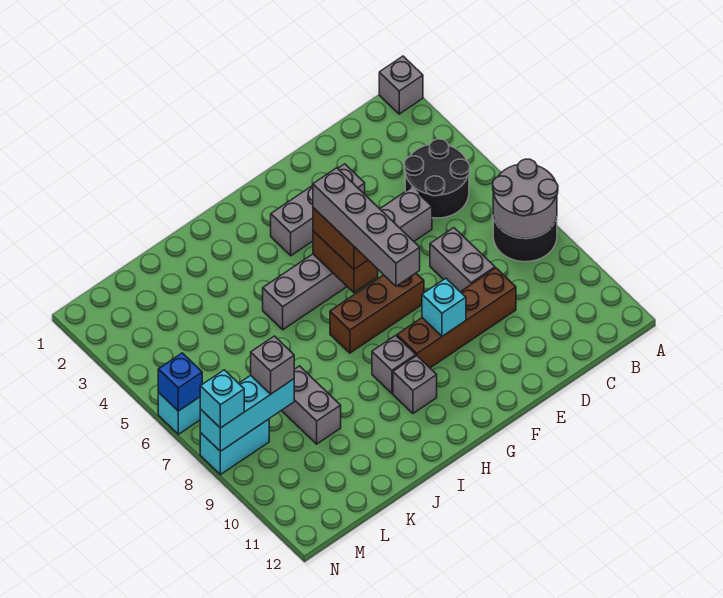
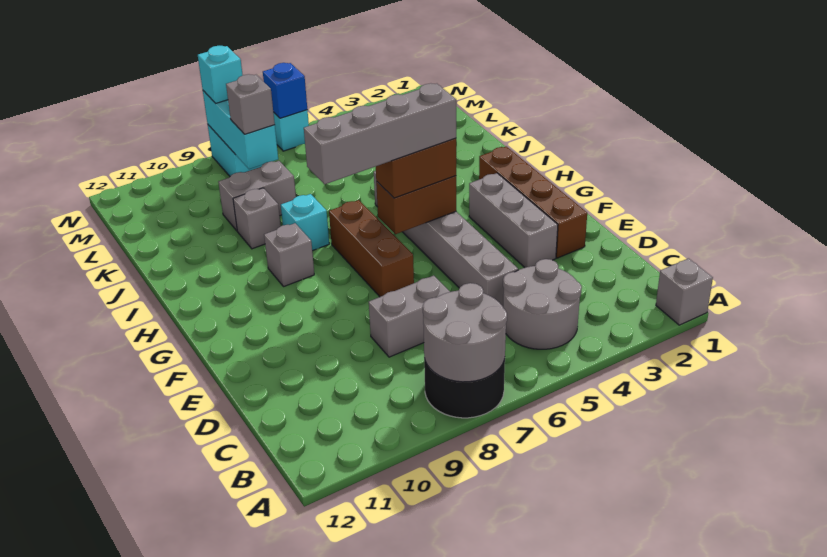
black round brick B4:C5 level 1 -> grey round brick B4:C5 level 1
brown brick D9:G9 level 1 -> brown brick E2:H2 level 1
cyan brick F9 level 2 -> cyan brick I8 level 1
grey brick H10 level 1 -> grey brick J9 level 1

